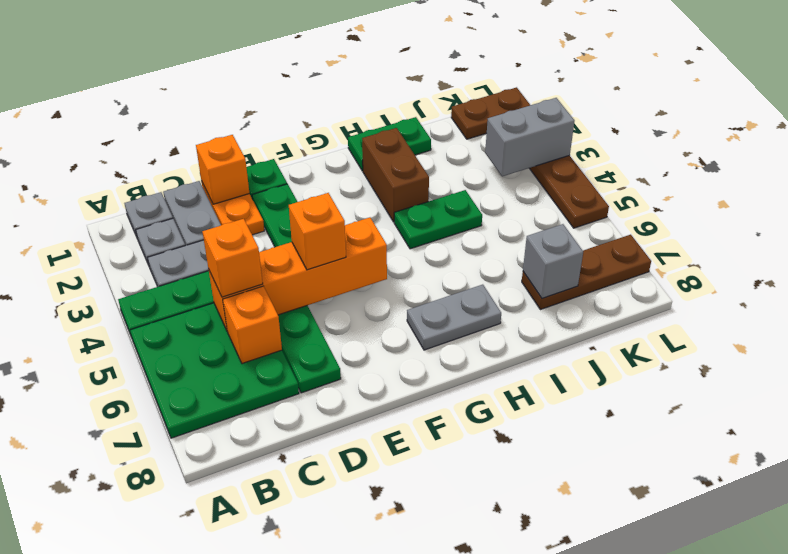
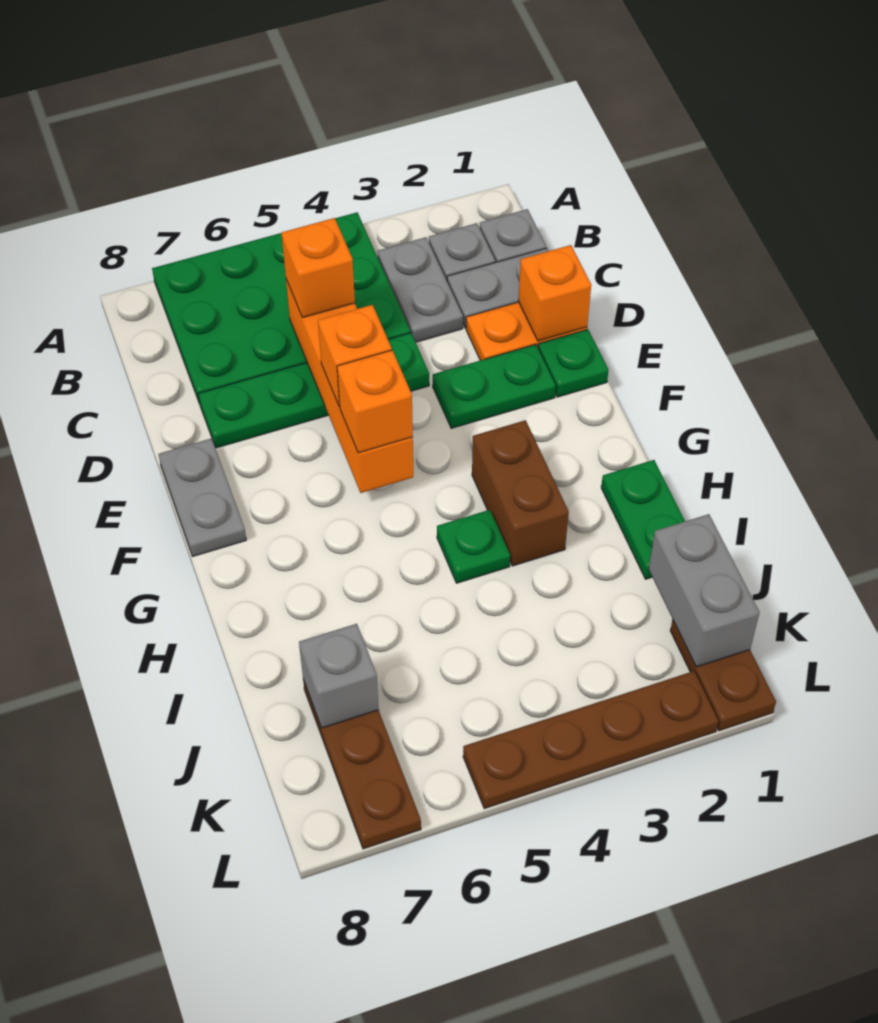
orange brick C6 level 2 -> orange brick F5 level 3
grey plate G7:H7 level 1 -> grey plate E8:F8 level 1
brown brick H2:H3 level 1 -> brown brick G3:H3 level 1
green plate H4:I4 level 1 -> green plate H4 level 1
grey brick K3:L3 level 2 -> grey brick J1:K1 level 2

